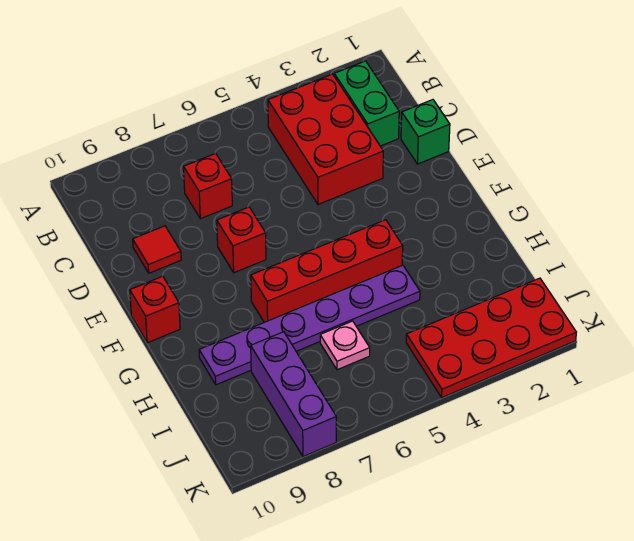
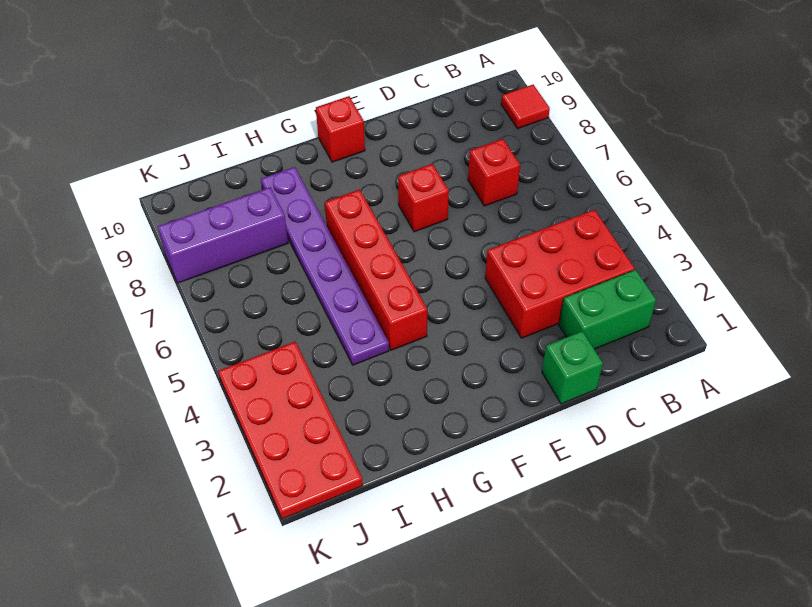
red tile D9 level 1 -> red tile A9 level 1
pink plate I6 level 1 -> none

